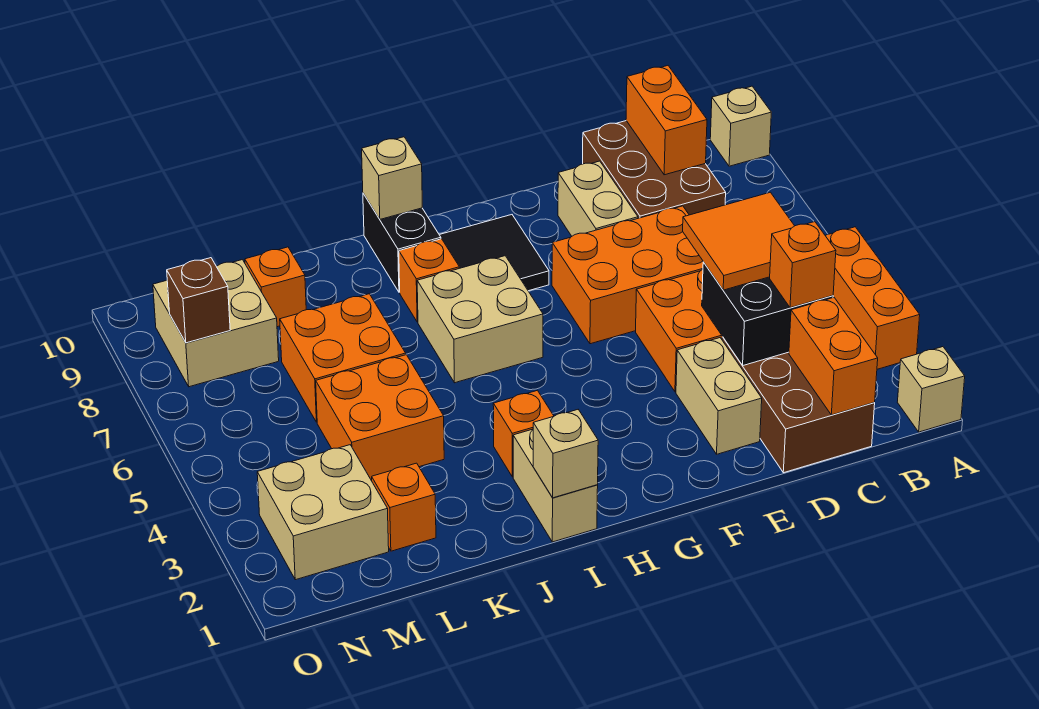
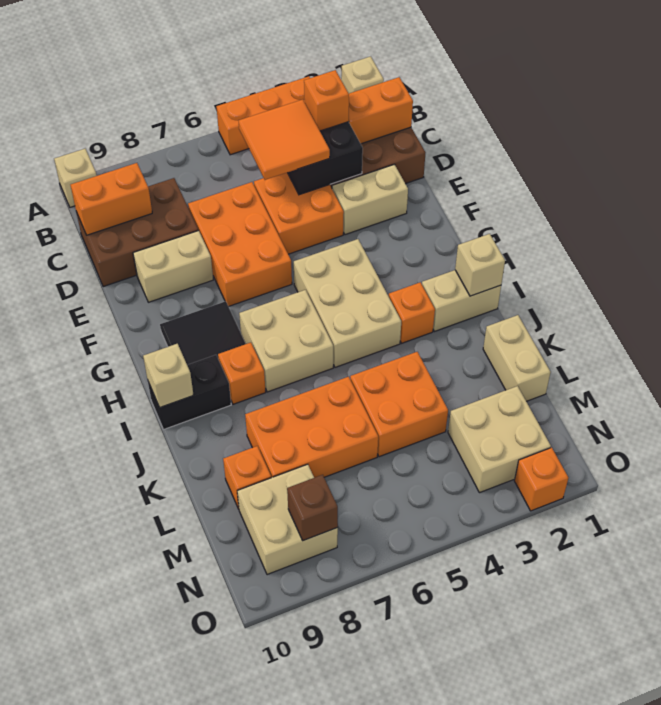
none -> tan brick G4:I5 level 1
none -> tan brick K1:L1 level 1
orange brick K6:L7 level 1 -> orange brick K6:L8 level 1
orange brick L2 level 1 -> orange brick O2 level 1

